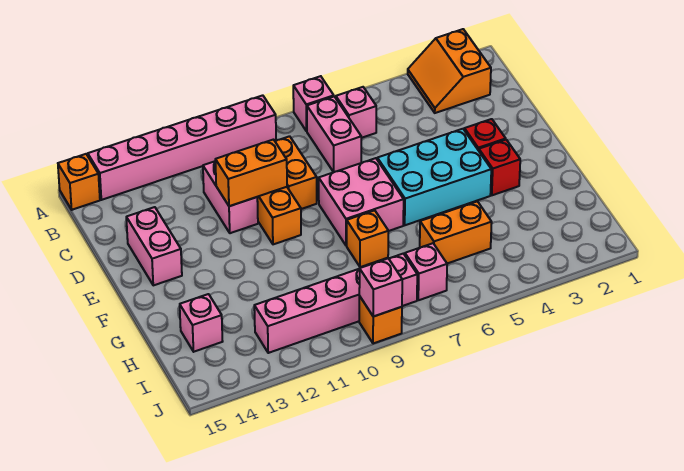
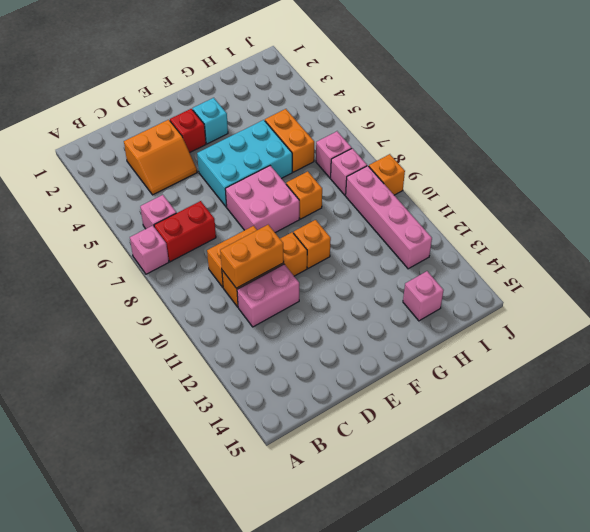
orange slope A2:B3 level 1 top 2 -> orange slope C3:D4 level 1 top 3
pink brick A9:A14 level 1 -> none
orange brick A15 level 1 -> orange brick F10 level 1
pink brick B7:C7 level 1 -> red brick B7:C7 level 1
orange brick D10:D11 level 2 -> orange brick C10:D10 level 2
pink brick D14:E14 level 1 -> none
cyan brick E4:F6 level 1 -> cyan brick E5:G6 level 1
red brick F3 level 1 -> cyan brick F3 level 1
pink brick J9 level 2 -> none

